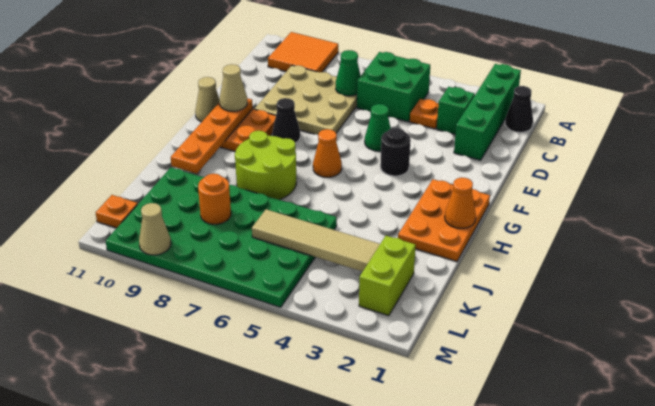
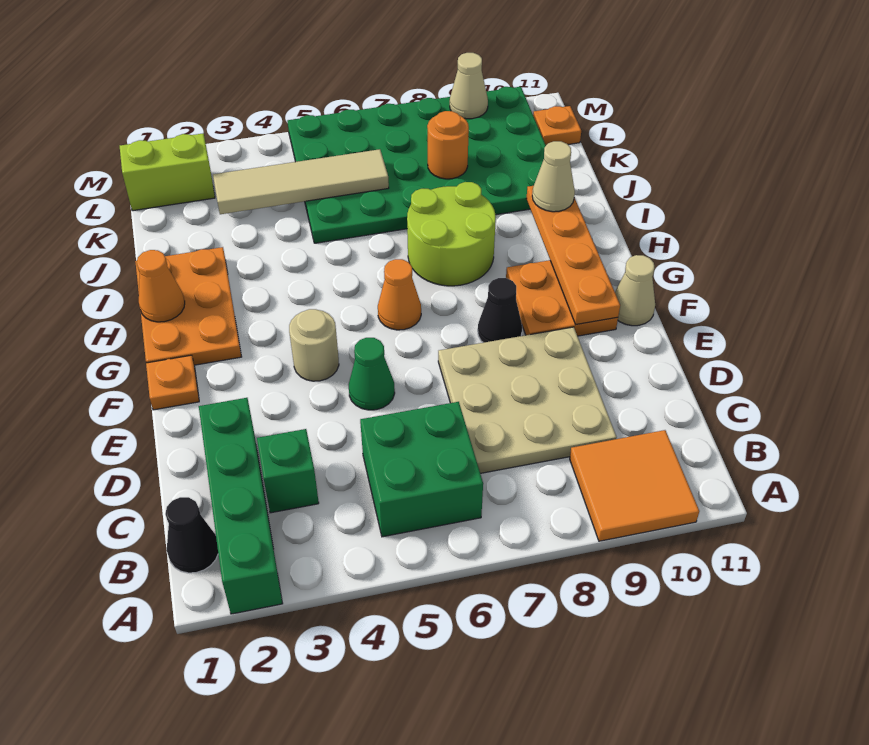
orange plate C4 level 1 -> orange plate F1 level 1
green cone C7 level 2 -> none
black round brick F4 level 1 -> tan round brick F4 level 1
tan cone F10 level 3 -> tan cone I10 level 3
lime brick K2:L2 level 1 -> lime brick L1:L2 level 1

